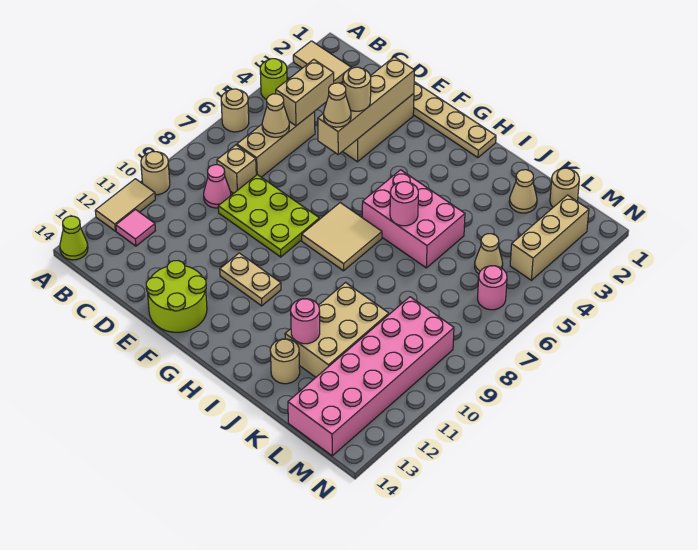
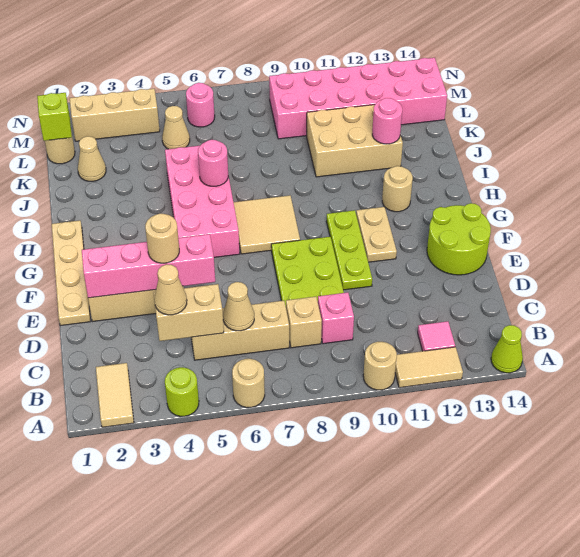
pink cone C9 level 1 -> pink brick C9 level 1
tan brick E2:E5 level 2 -> pink brick E2:E5 level 2
tan cone E5 level 3 -> tan cone C4 level 3
none -> lime plate E10:G10 level 1
pink brick H5:J6 level 1 -> pink brick G5:J6 level 1
tan round brick J13 level 1 -> tan round brick H12 level 1
none -> lime brick L1 level 2

